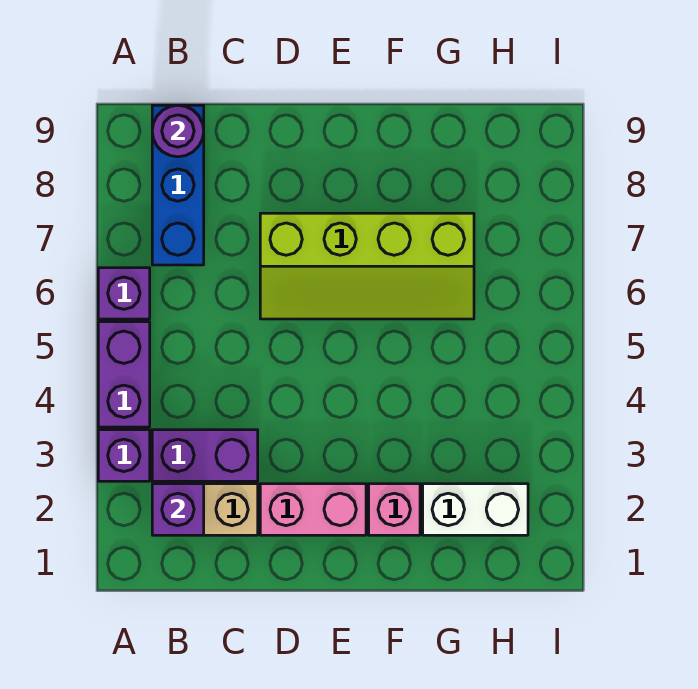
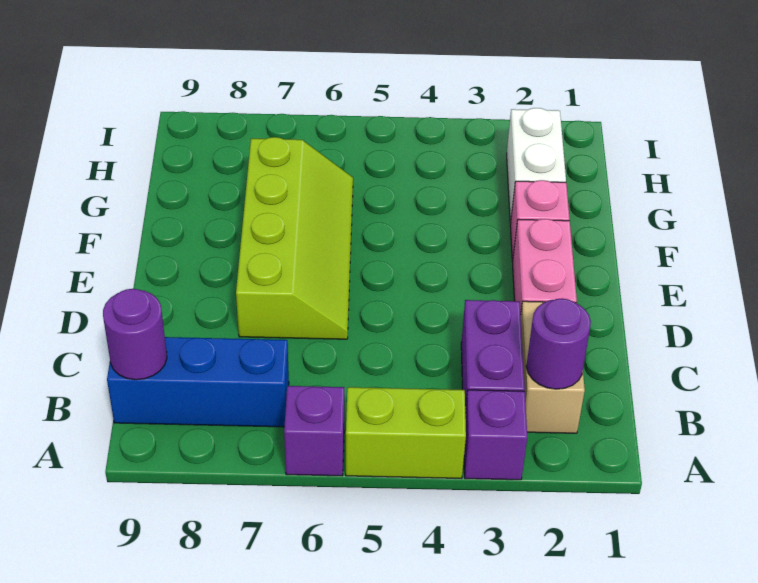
purple brick A4:A5 level 1 -> lime brick A4:A5 level 1
purple brick B2 level 2 -> purple round brick B2 level 2

